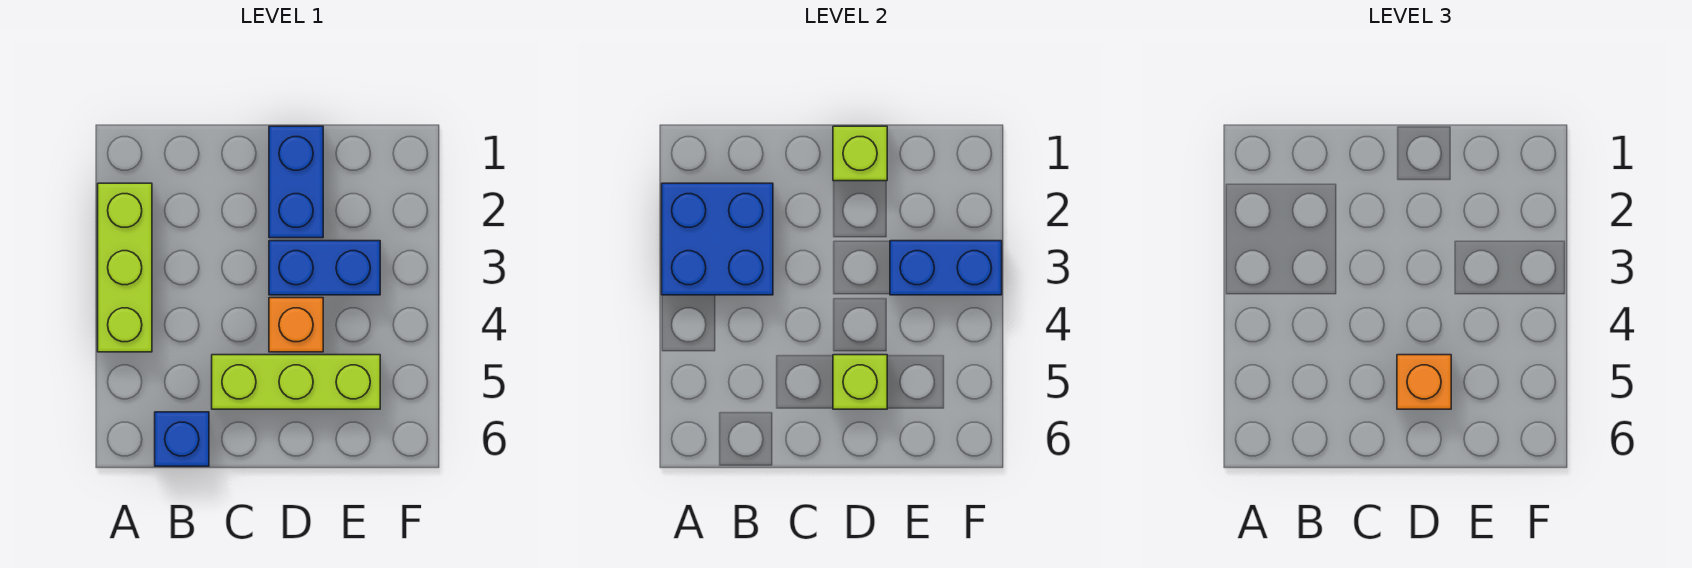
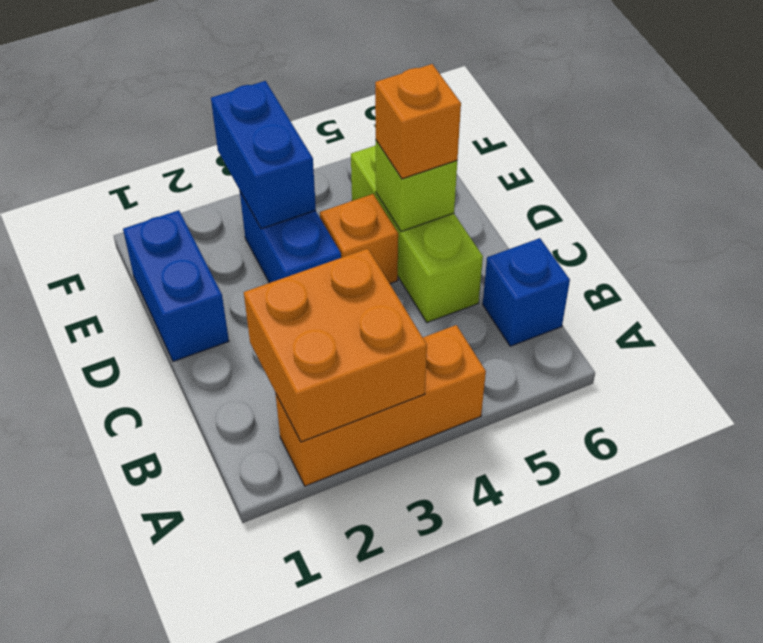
lime brick A2:A4 level 1 -> orange brick A2:A4 level 1
blue brick A2:B3 level 2 -> orange brick A2:B3 level 2
blue brick D1:D2 level 1 -> blue brick D1:E1 level 1
lime brick D1 level 2 -> none

